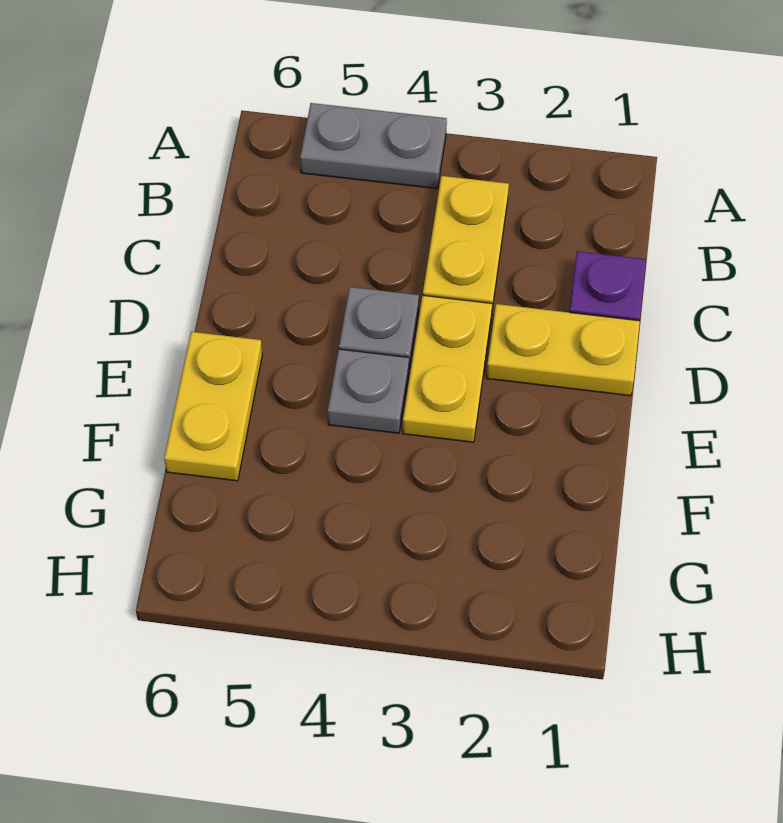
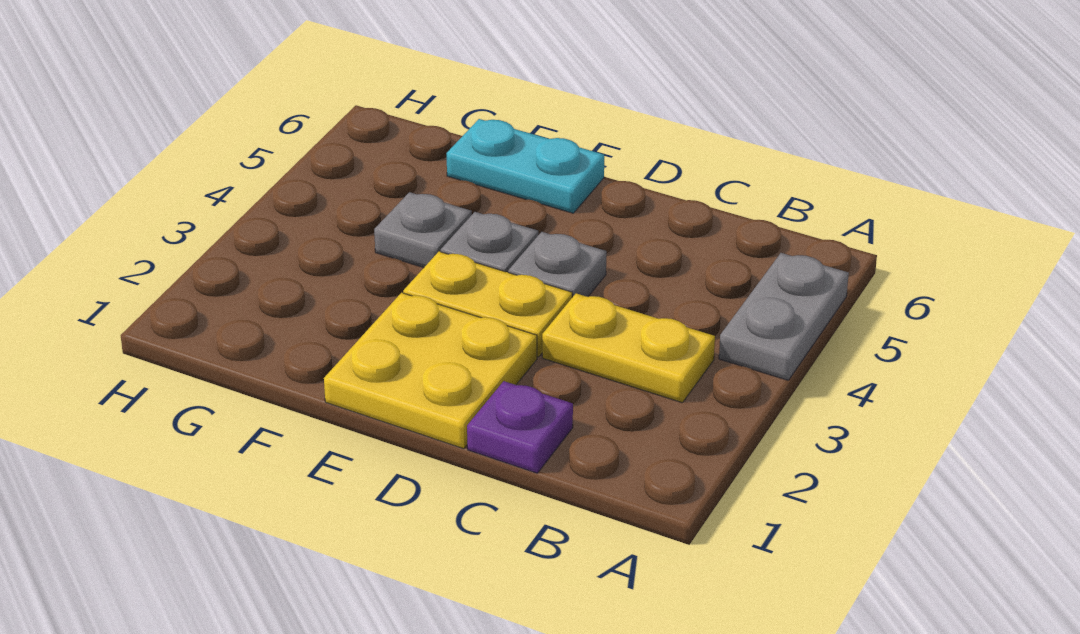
yellow plate D1:D2 level 1 -> yellow plate D1:E2 level 1
yellow plate E6:F6 level 1 -> cyan plate E6:F6 level 1
none -> grey plate F4 level 1

